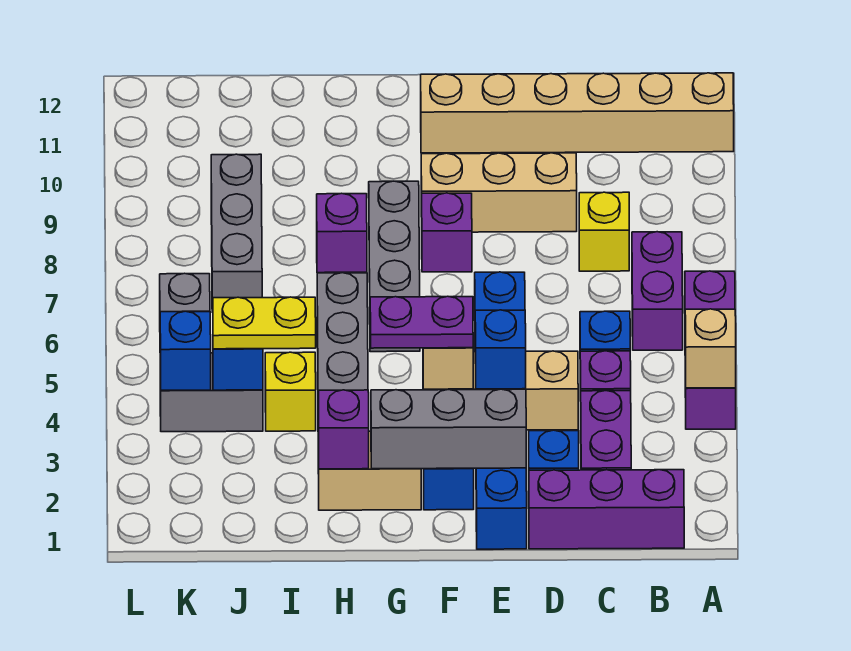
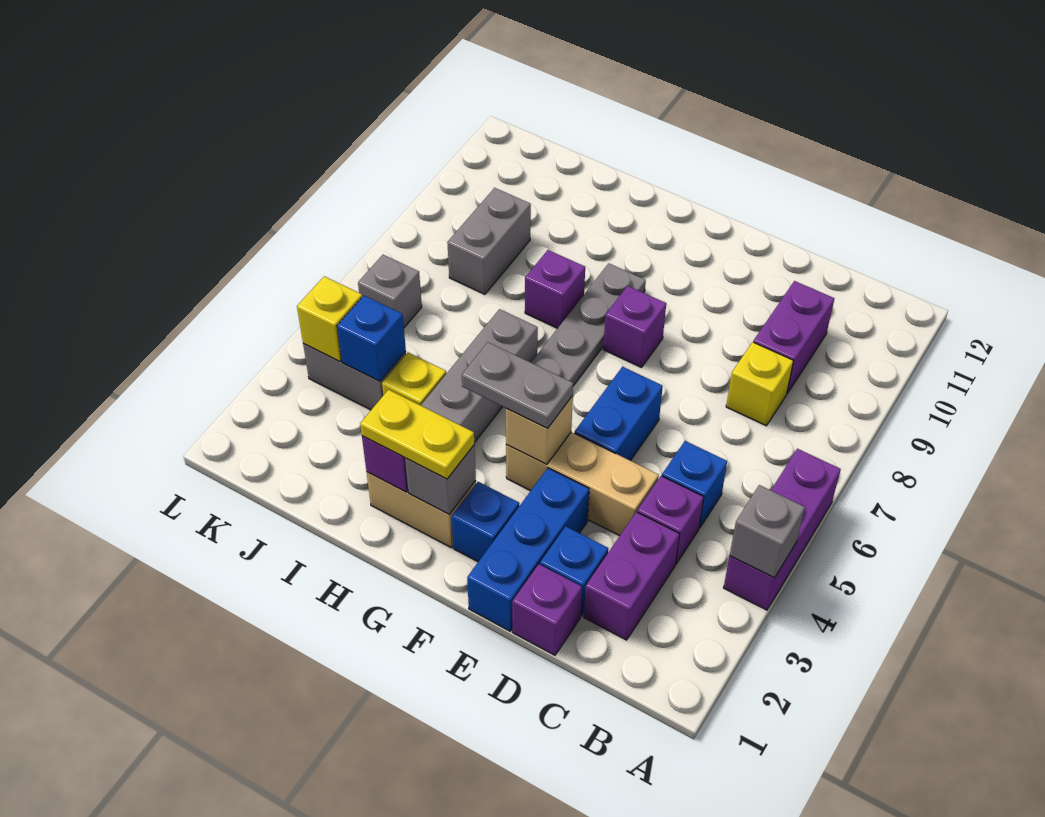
tan brick A4 level 2 -> grey brick A4 level 2
tan brick A11:F11 level 1 -> none
purple brick B1:D1 level 1 -> purple brick D1 level 1
purple brick B6:B7 level 1 -> purple brick C9:C10 level 1
tan brick D9:F9 level 1 -> none
grey brick E2:G2 level 2 -> grey brick G2 level 2
blue brick E4 level 2 -> none
purple plate F4:G4 level 3 -> grey plate F4:G4 level 3
yellow plate I4:J4 level 3 -> yellow plate G2:H2 level 3
grey brick J7:J9 level 1 -> grey brick J8:J9 level 1
blue brick K4 level 2 -> yellow brick K4 level 2

